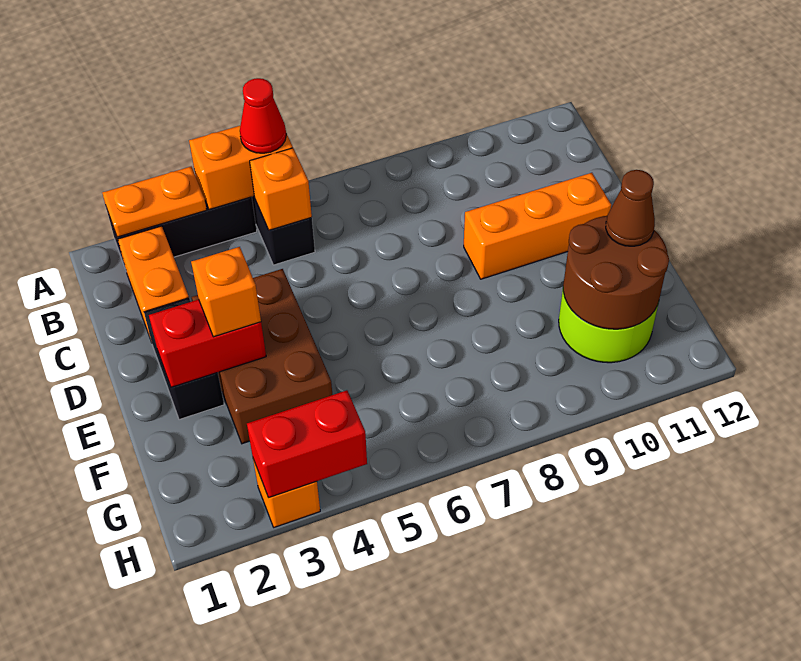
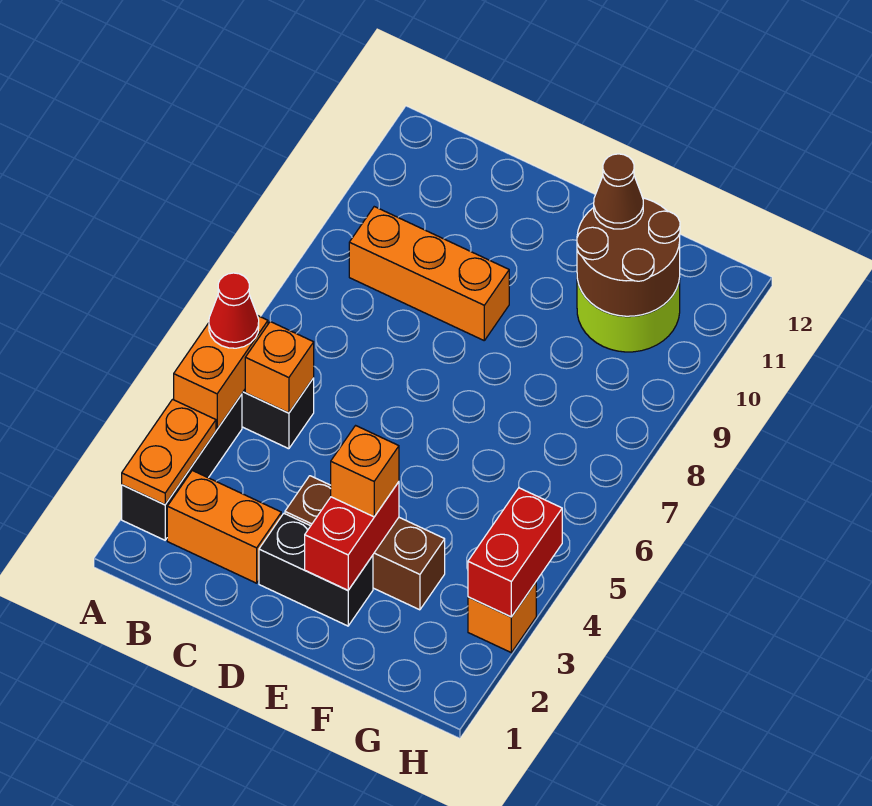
brown brick D3:F4 level 1 -> brown brick D3:F3 level 1
orange brick D9:D11 level 1 -> orange brick B9:D9 level 1

